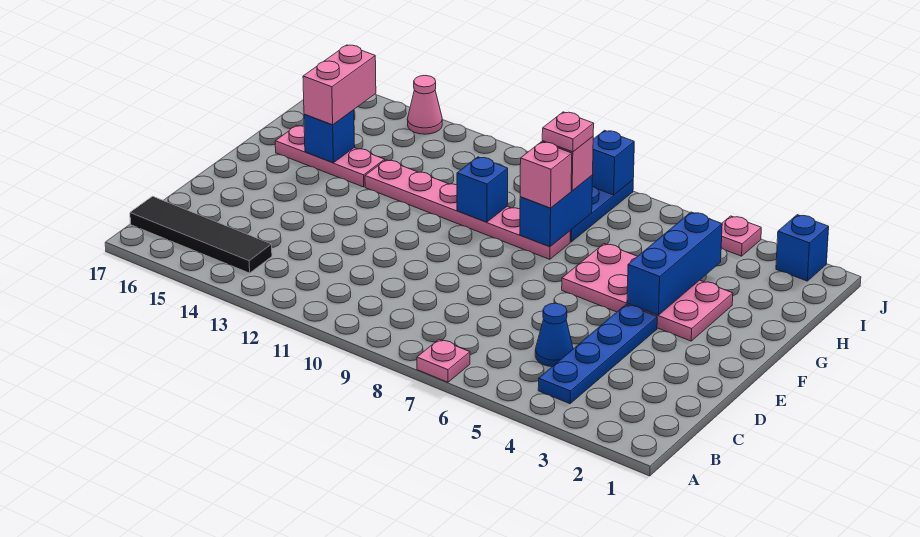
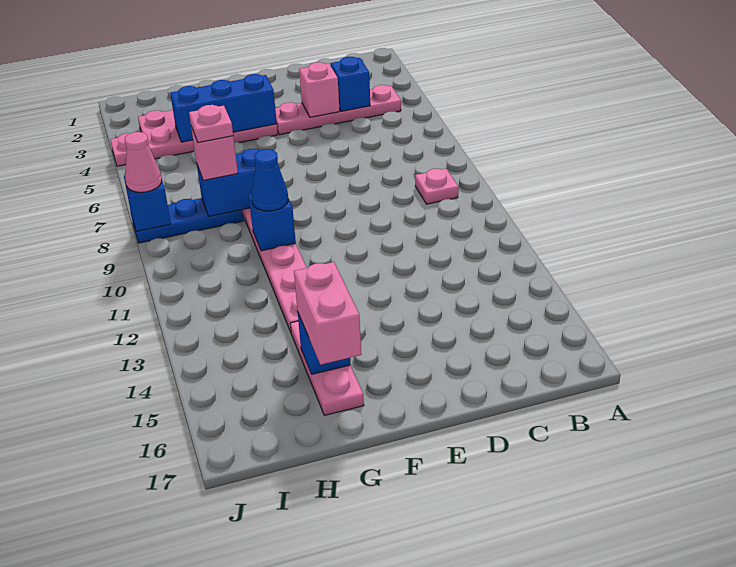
pink plate A7 level 1 -> pink plate B9 level 1
blue plate B4:E4 level 1 -> pink plate B4:E4 level 1
black tile B14:B17 level 1 -> none
blue cone C5 level 1 -> blue cone G10 level 3
pink plate F3:G6 level 1 -> pink plate F3:I4 level 1
pink brick G8 level 3 -> pink brick D4 level 2
pink brick G15:H15 level 3 -> pink brick G15:G16 level 3
blue brick J2 level 1 -> blue brick C4 level 2
pink cone J14 level 1 -> pink cone J8 level 3

